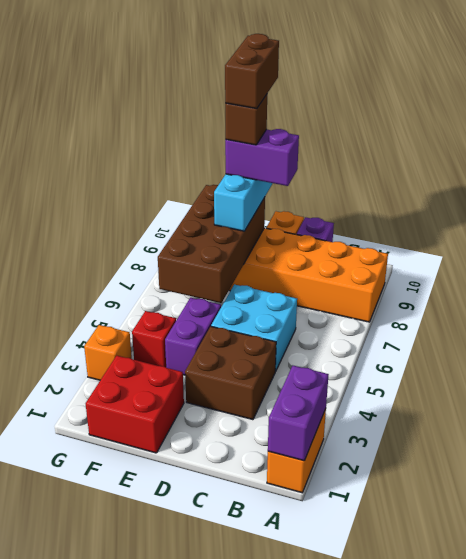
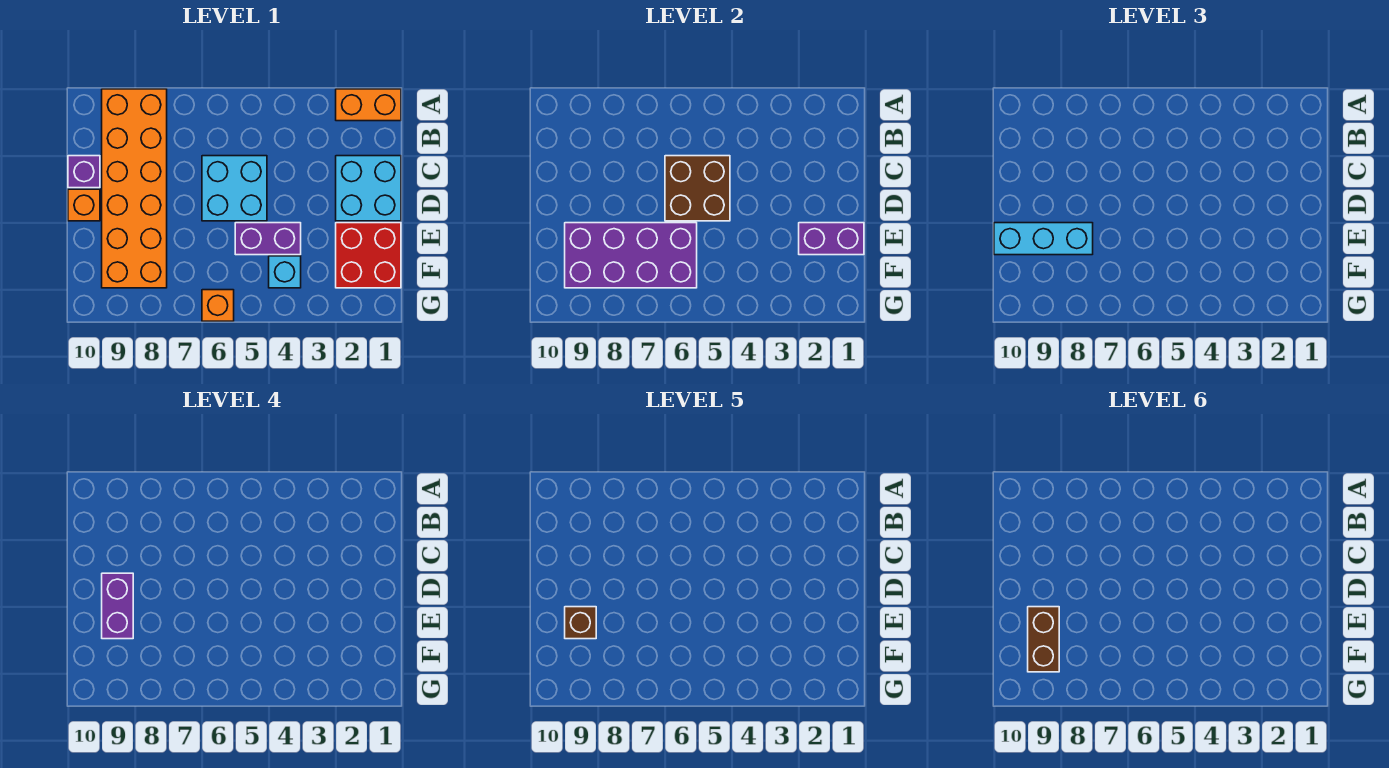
purple brick A1:A2 level 2 -> purple brick E1:E2 level 2
none -> cyan brick C1:D2 level 1
brown brick C3:D4 level 1 -> brown brick C5:D6 level 2
brown brick E6:F9 level 2 -> purple brick E6:F9 level 2
brown brick E9:E10 level 6 -> brown brick E9:F9 level 6
red brick F4 level 1 -> cyan brick F4 level 1
orange brick G3 level 1 -> orange brick G6 level 1

